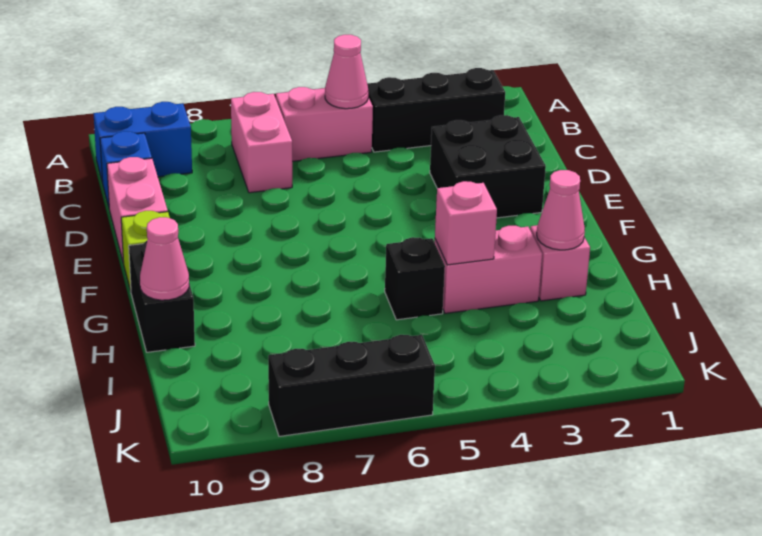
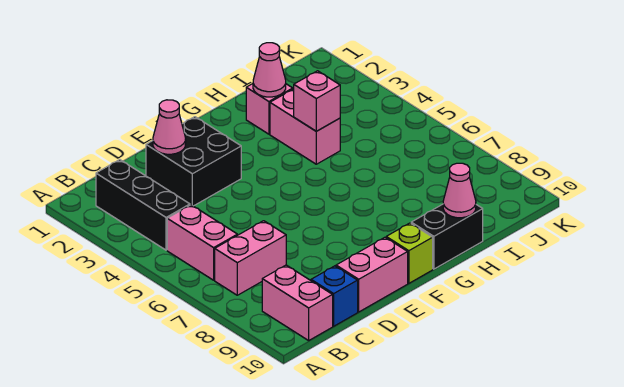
pink cone B5 level 2 -> pink cone D2 level 2
blue brick B9:B10 level 1 -> pink brick B9:B10 level 1
black brick H5 level 1 -> none
black brick K6:K8 level 1 -> none

